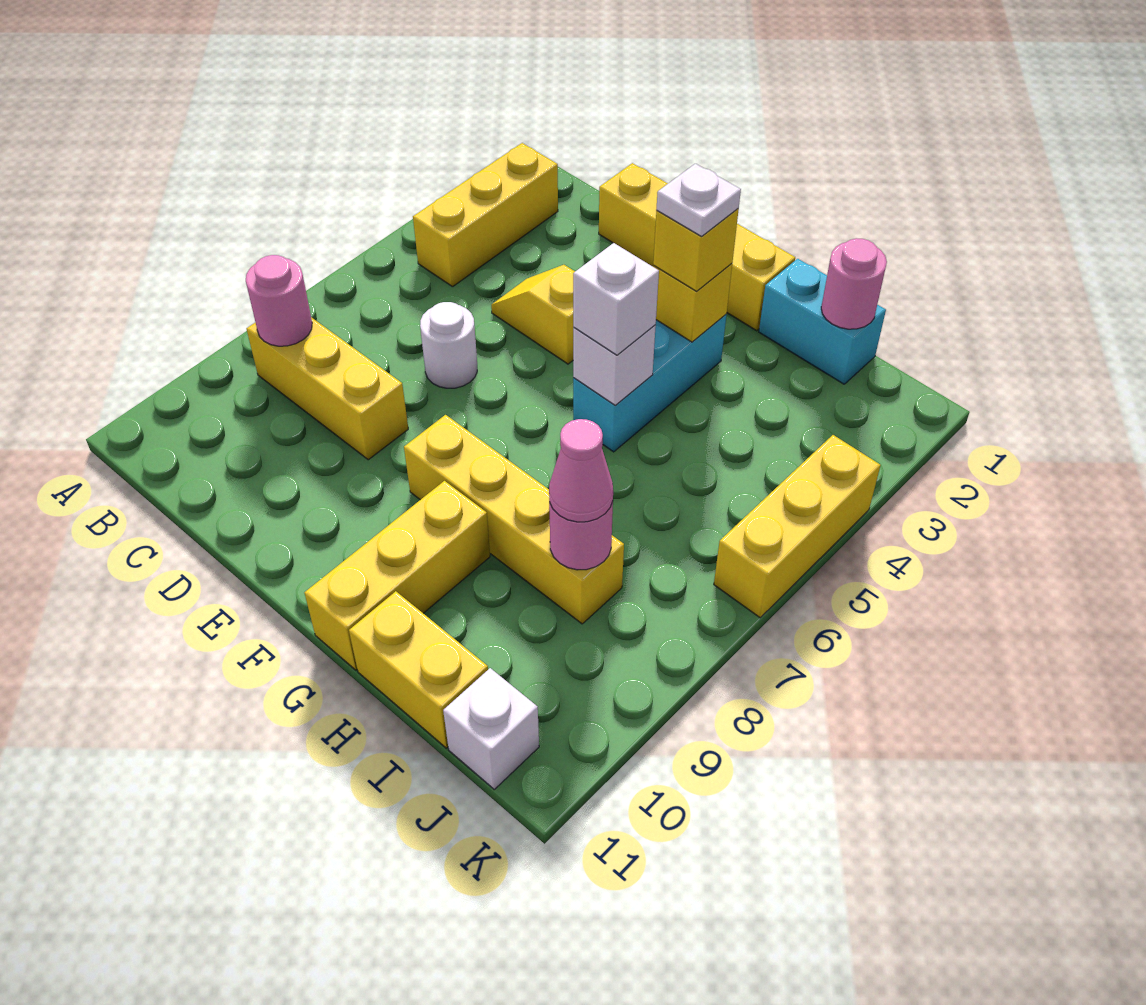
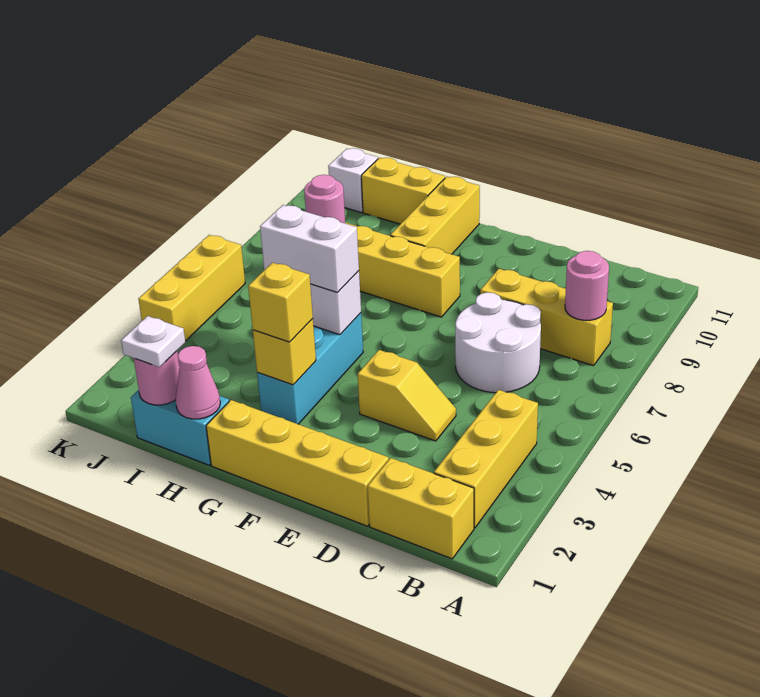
none -> yellow brick B1:C1 level 1
white round brick D6 level 1 -> white round brick C6:D7 level 1
white plate G3 level 4 -> white plate I1 level 3
white brick G5 level 3 -> white brick G5:H5 level 3
pink cone I8 level 3 -> pink cone H1 level 2

